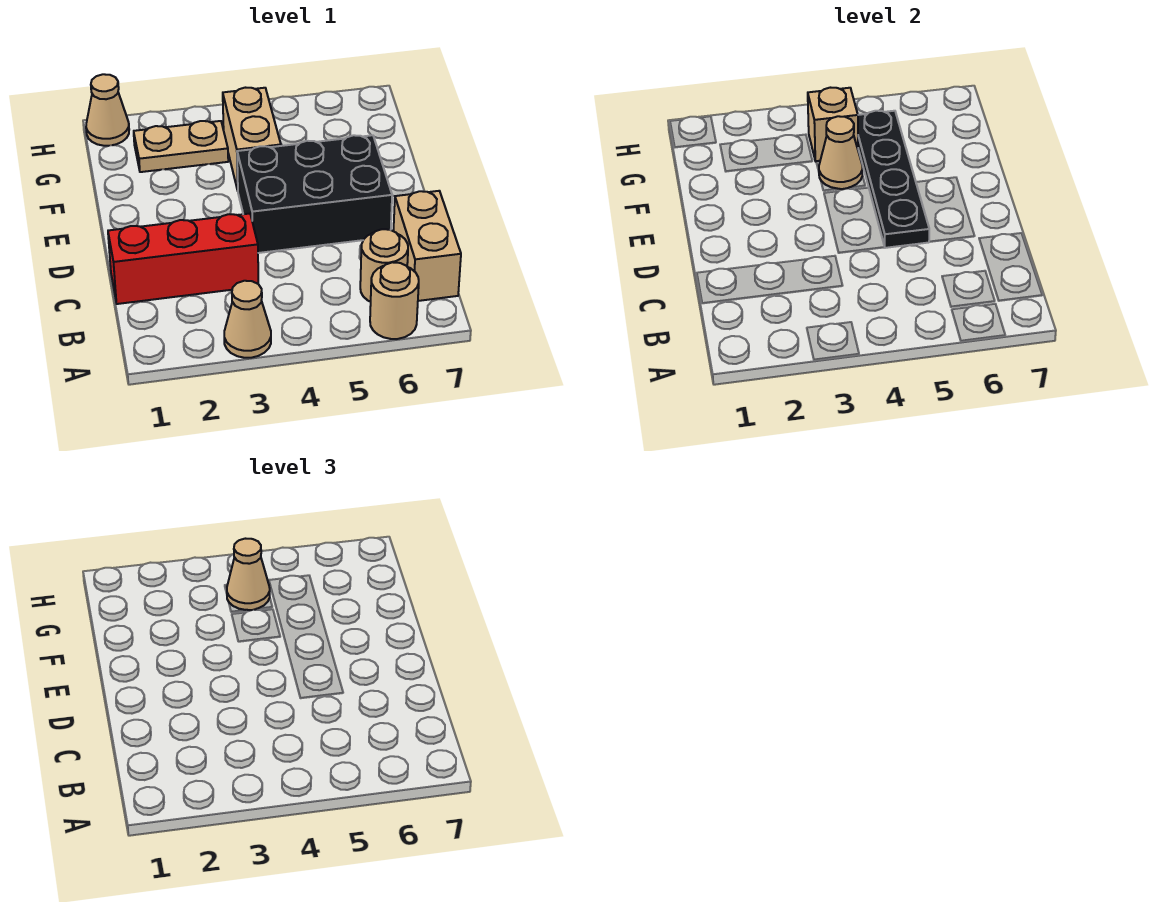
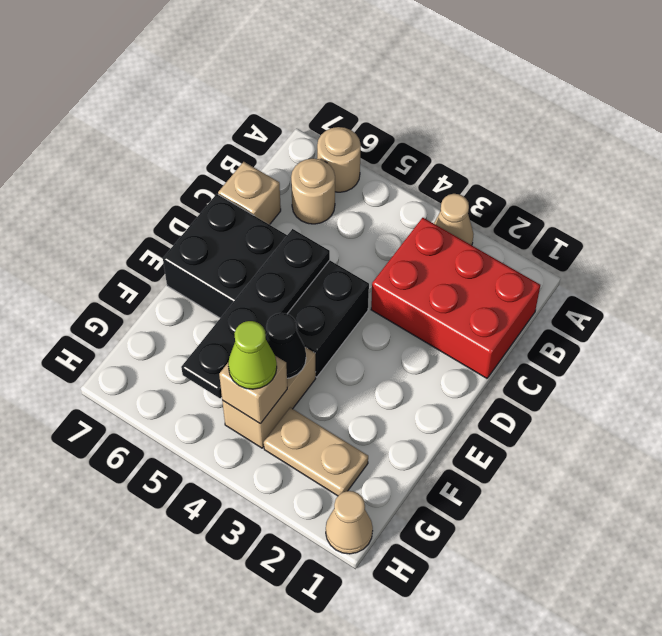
tan brick B7:C7 level 1 -> tan brick C7 level 1
red brick C1:C3 level 1 -> red brick B1:C3 level 1
black brick D4:E6 level 1 -> black brick D4:E7 level 1
tan cone F4 level 2 -> black cone F4 level 2
tan cone G4 level 3 -> lime cone G4 level 3

